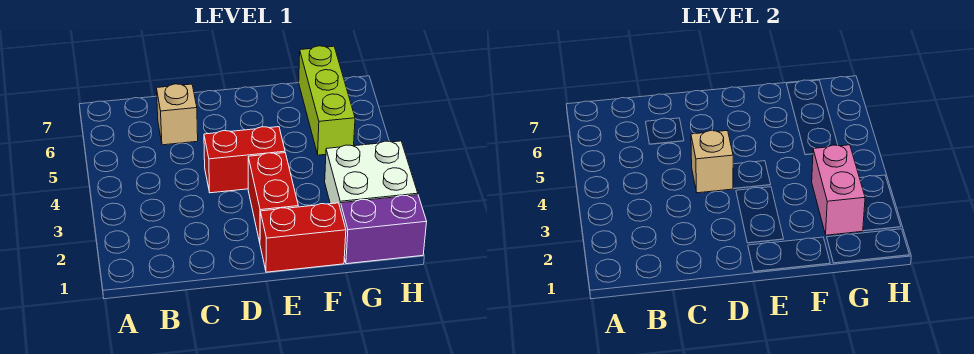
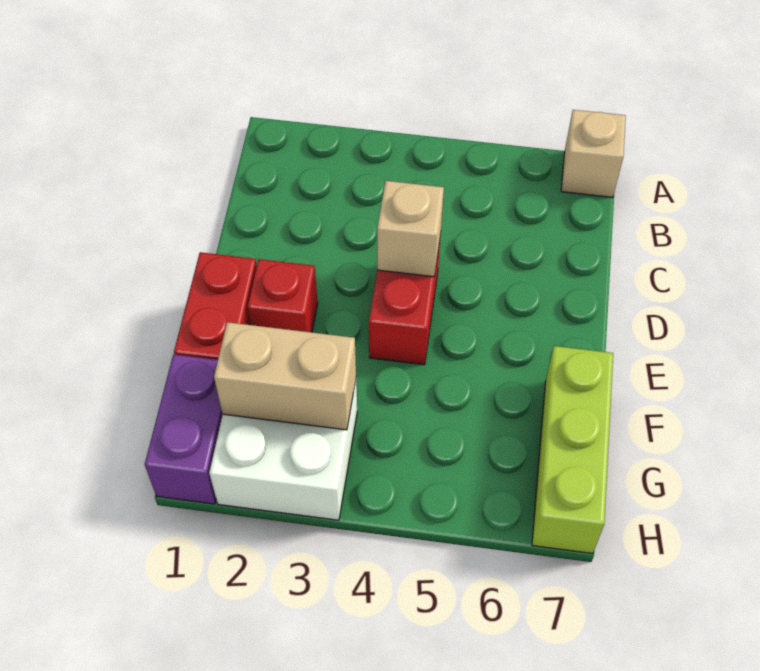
tan brick C6 level 1 -> tan brick A7 level 1
red brick E2:E3 level 1 -> red brick E2 level 1
pink brick G2:G3 level 2 -> tan brick G2:G3 level 2
lime brick G5:G7 level 1 -> lime brick F7:H7 level 1

